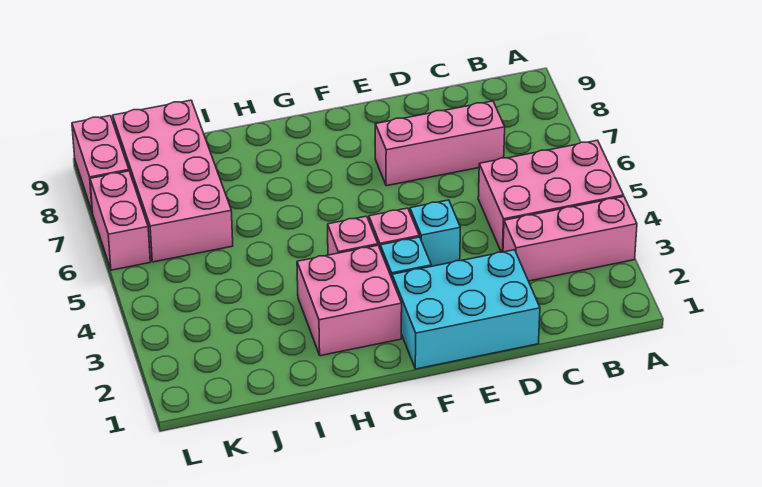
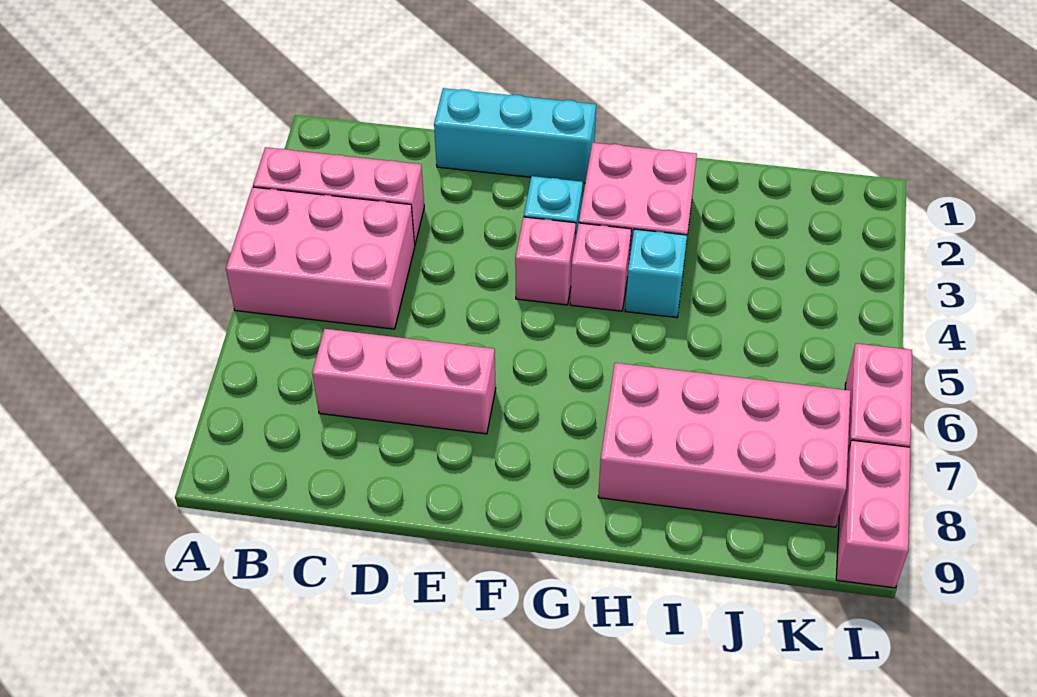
cyan brick D1:F2 level 1 -> cyan brick D1:F1 level 1
cyan brick E4 level 1 -> cyan brick H4 level 1
pink brick J6:K9 level 1 -> pink brick H7:K8 level 1

